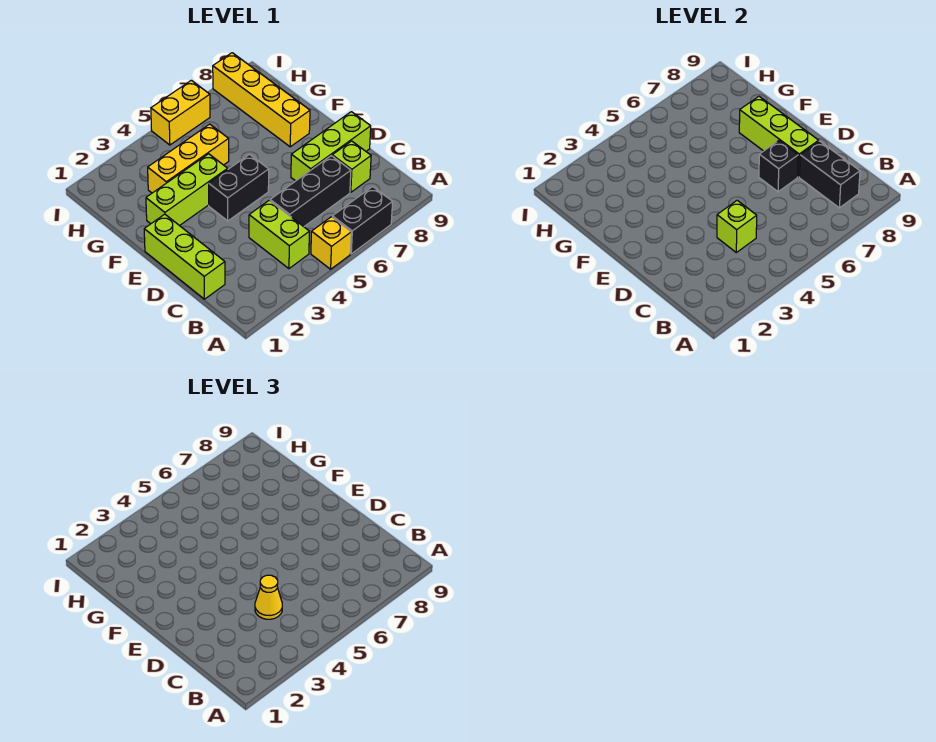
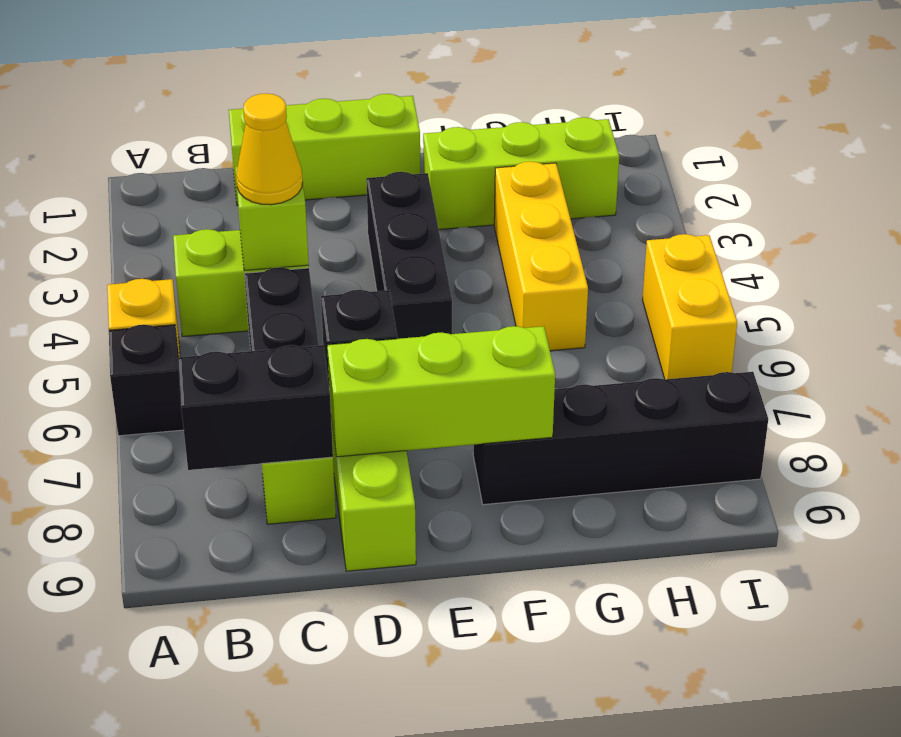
black brick A6:A7 level 1 -> black brick A6 level 1
black brick E4:E5 level 1 -> black brick E3:E5 level 1
lime brick F2:F4 level 1 -> lime brick F2:H2 level 1
yellow brick F8:I8 level 1 -> black brick F8:I8 level 1

